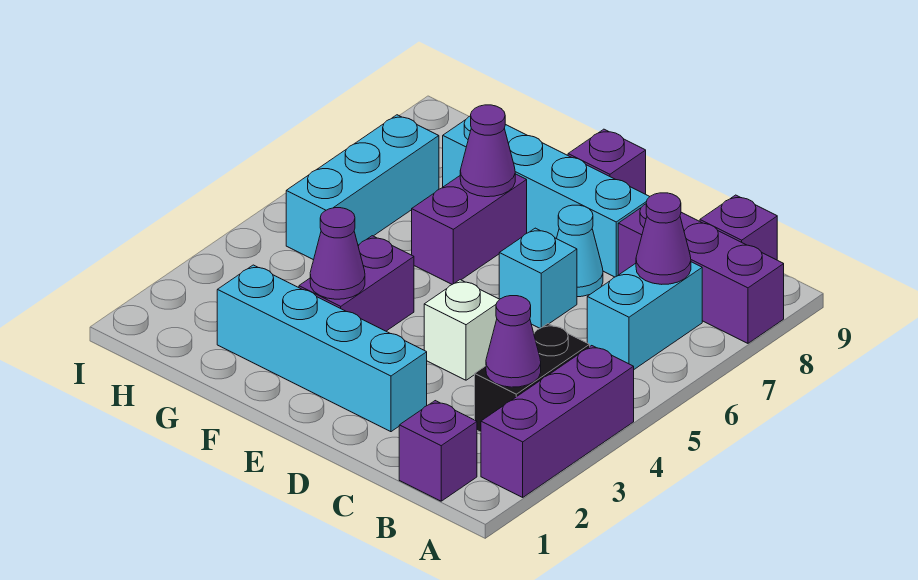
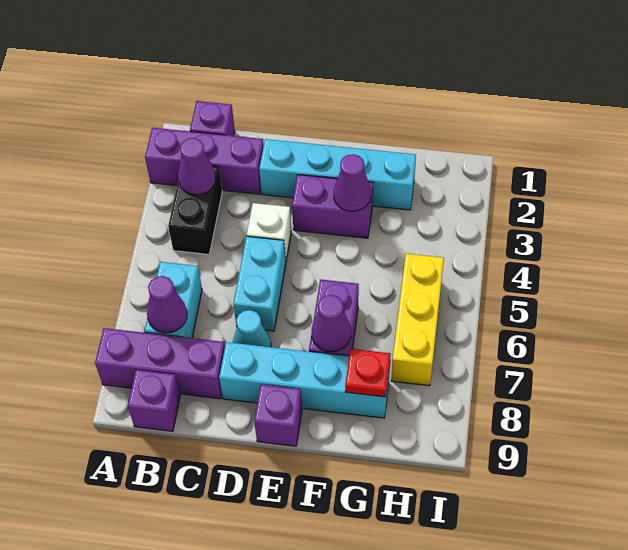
purple brick A2:A4 level 1 -> purple brick A2:C2 level 1
cyan brick D6 level 1 -> cyan brick D5:D6 level 1
purple brick F3:F4 level 1 -> purple brick E3:F3 level 1
none -> red plate G8 level 2
cyan brick H5:H7 level 1 -> yellow brick H5:H7 level 1

